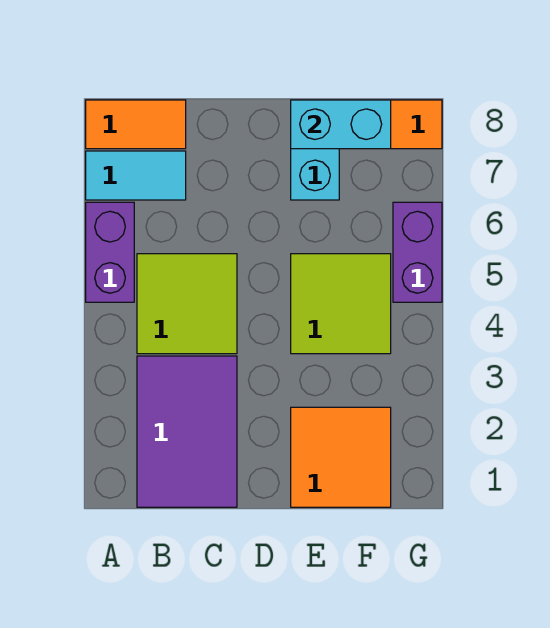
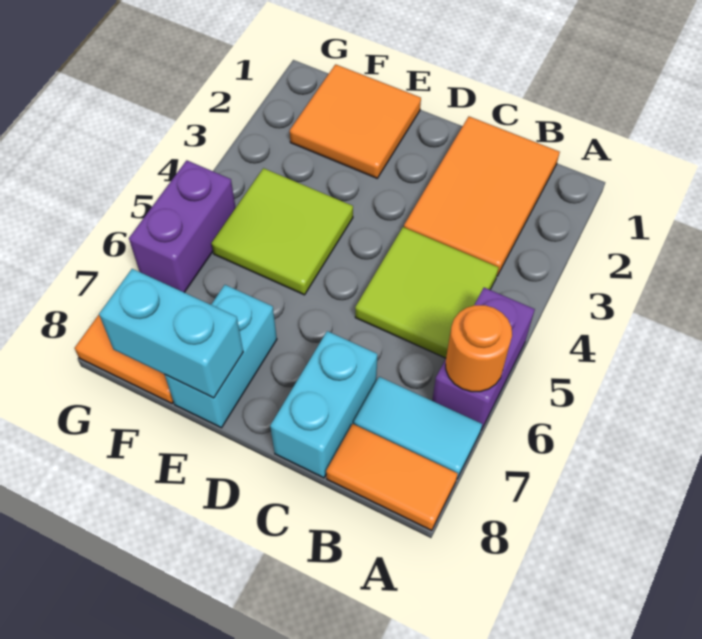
none -> orange round brick A6 level 2
purple tile B1:C3 level 1 -> orange tile B1:C3 level 1
none -> cyan brick C7:C8 level 1

